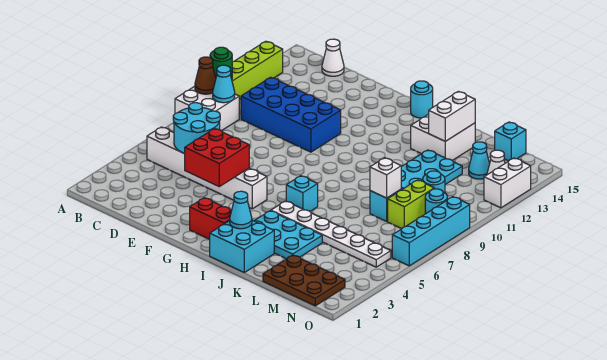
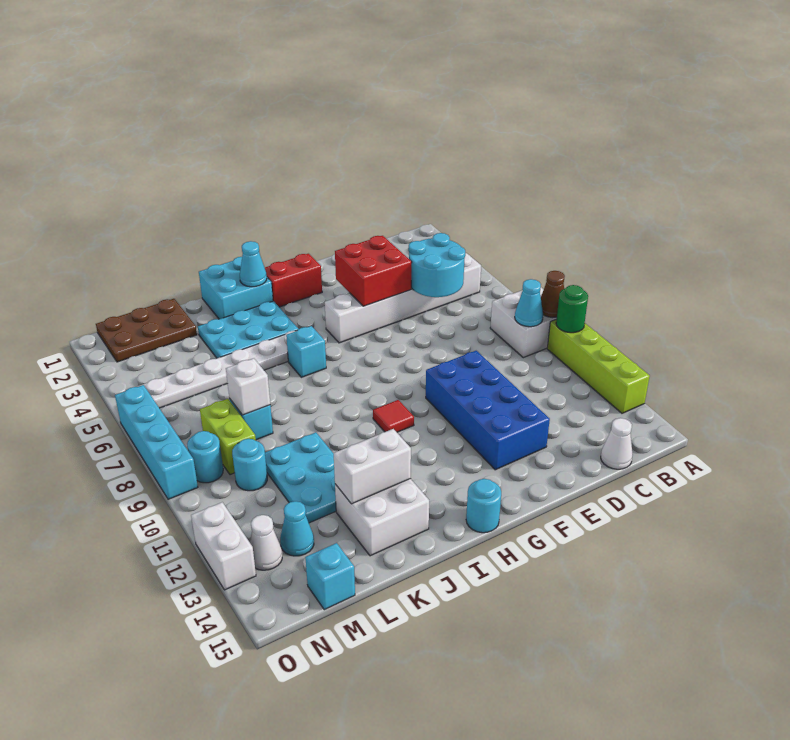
blue brick C10:F11 level 1 -> blue brick E10:F13 level 1
none -> red tile H10 level 1
white brick K13:K14 level 2 -> white brick J13:K13 level 2

